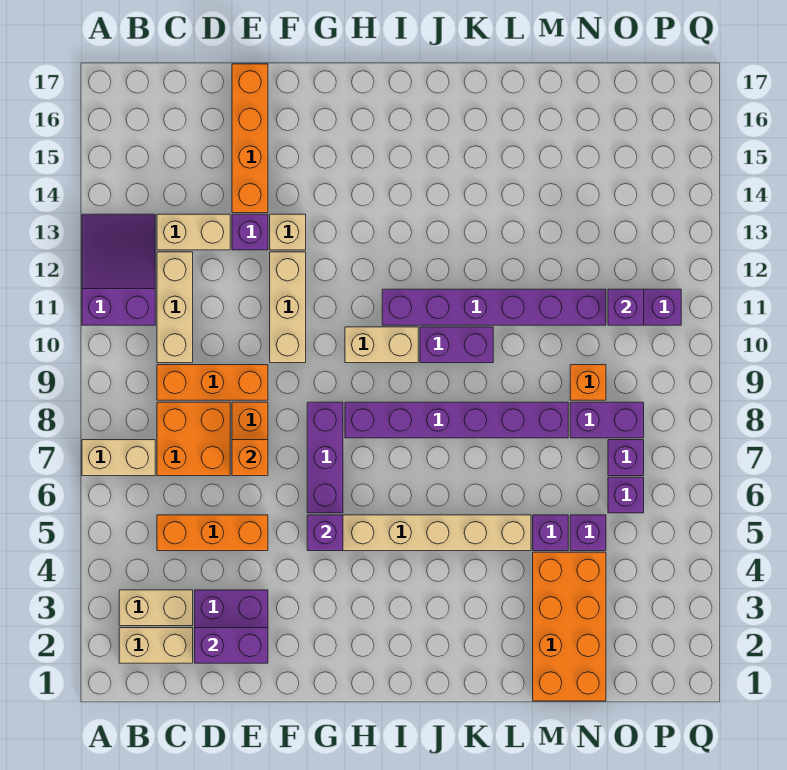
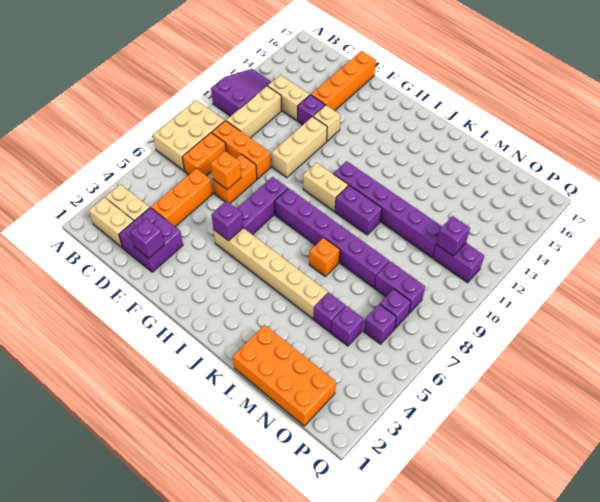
tan brick A7:B7 level 1 -> tan brick A7:B9 level 1
orange brick C5:E5 level 1 -> orange brick D4:D6 level 1
orange brick C7:D8 level 1 -> orange brick C7:C8 level 1
purple brick D2:E2 level 2 -> purple brick E2 level 2
orange brick M1:N4 level 1 -> orange brick L1:O2 level 1
orange brick N9 level 1 -> orange brick K7 level 1

